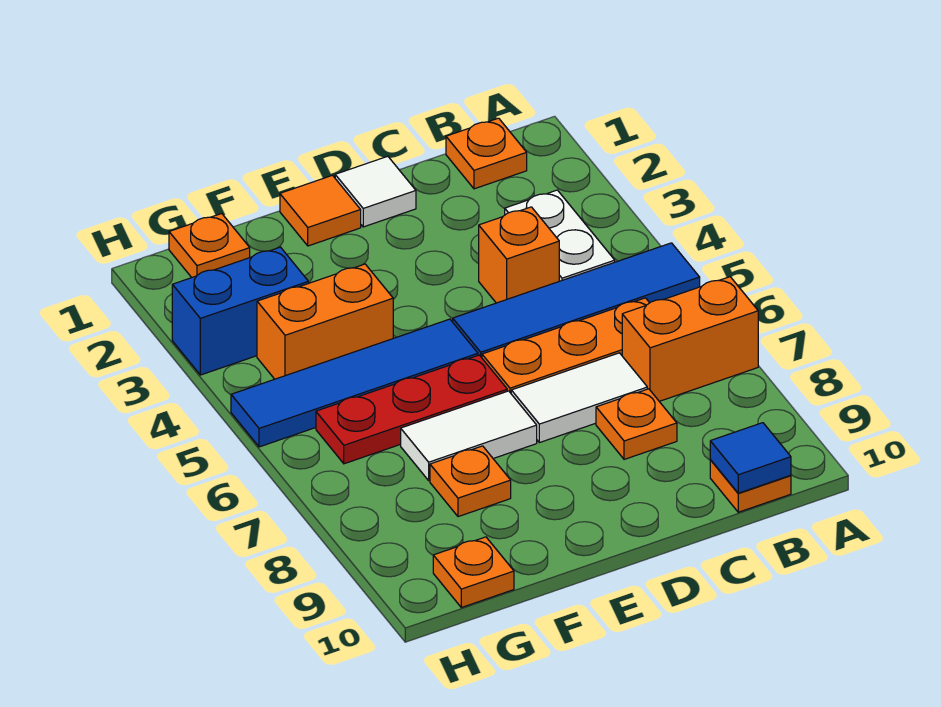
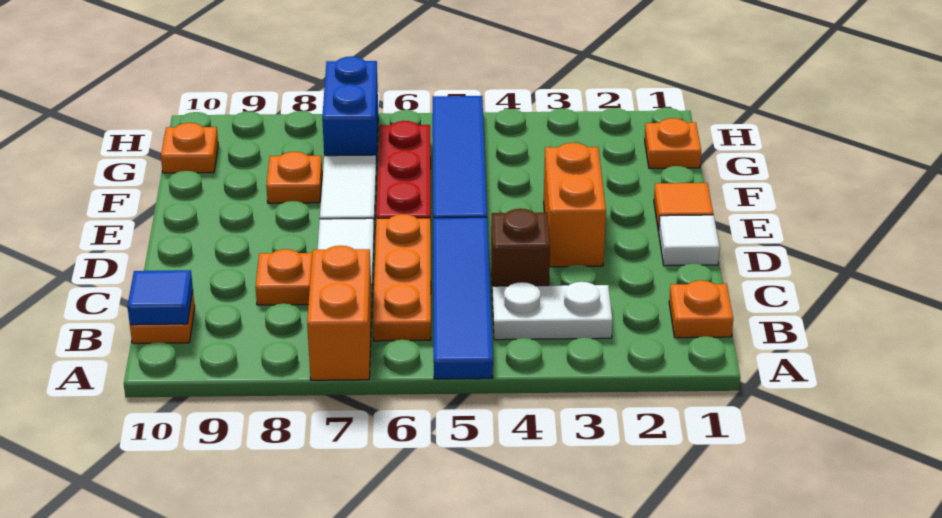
orange brick C4 level 1 -> brown brick C4 level 1
orange brick F4:G4 level 1 -> orange brick D3:E3 level 1
blue brick G3:H3 level 1 -> blue brick G7:H7 level 1

